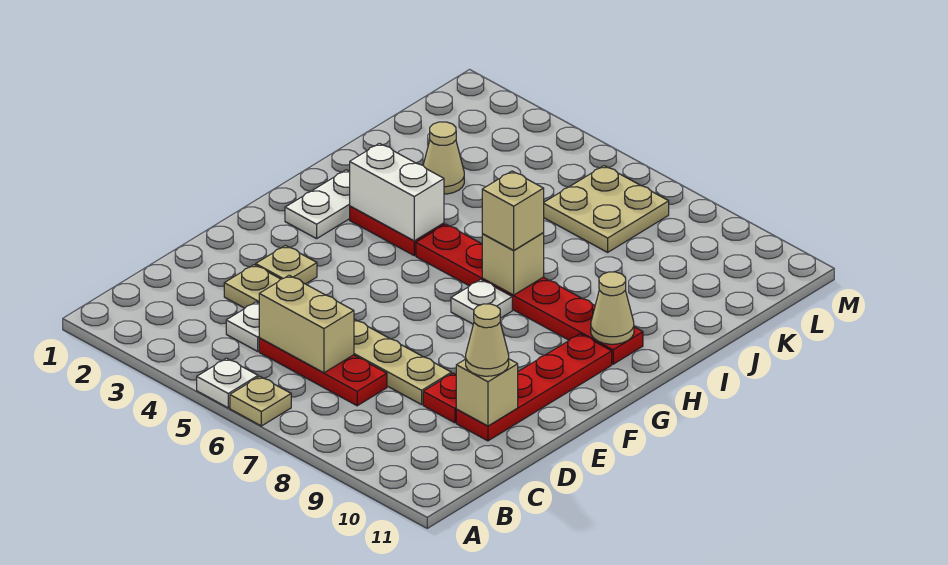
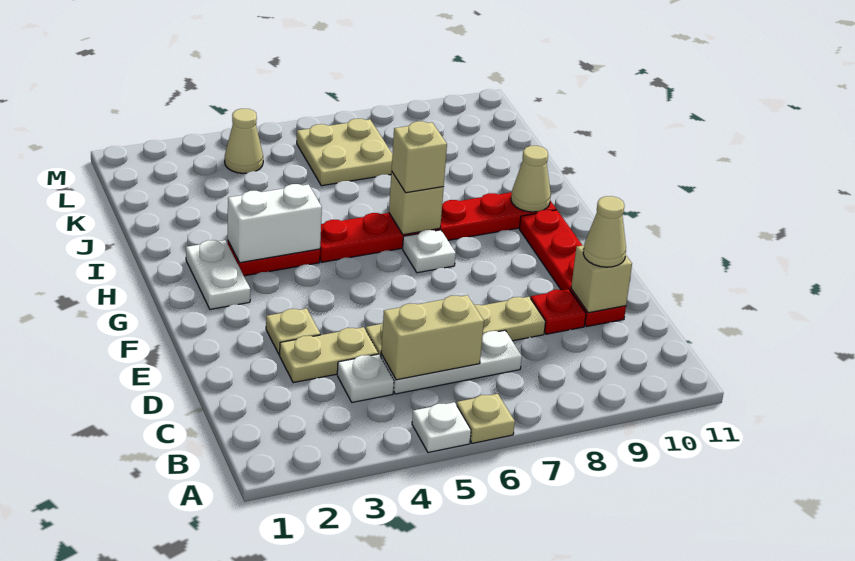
red plate C5:C7 level 1 -> white plate C5:C7 level 1
tan cone J3 level 1 -> tan cone L4 level 1

